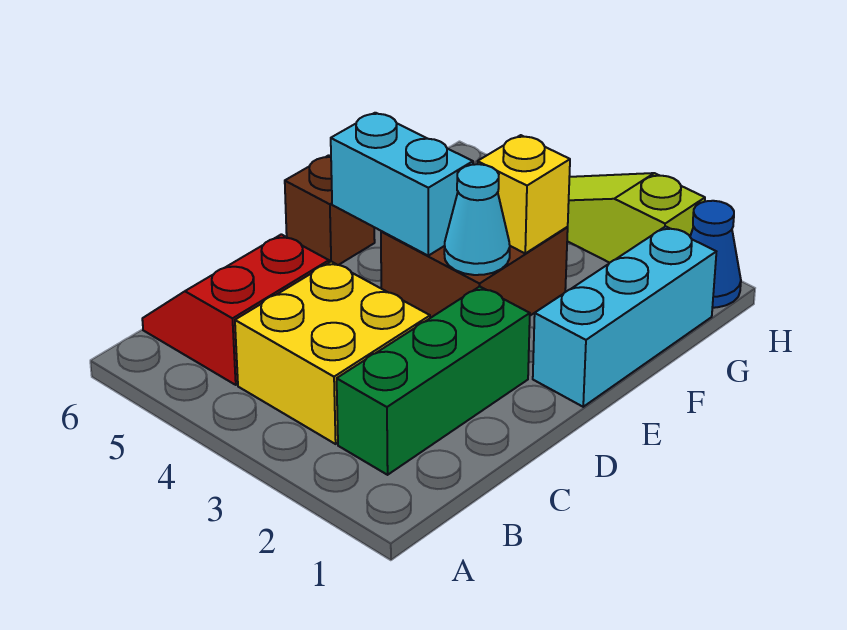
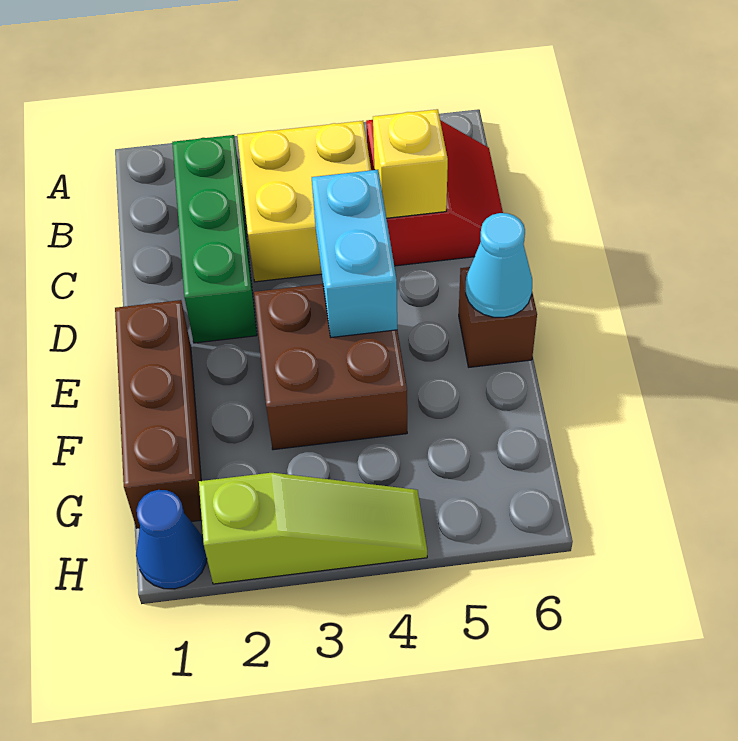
cyan brick E1:G1 level 1 -> brown brick E1:G1 level 1
cyan cone E3 level 2 -> cyan cone E6 level 2
cyan brick E4:E5 level 2 -> cyan brick D4:E4 level 2
yellow brick F3 level 2 -> yellow brick C5 level 2

